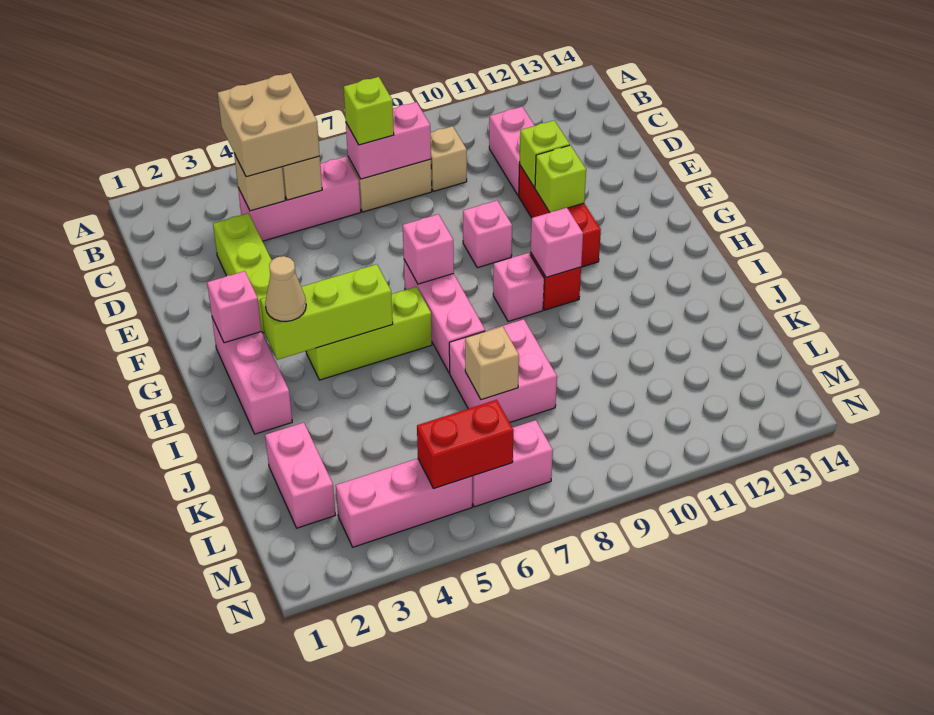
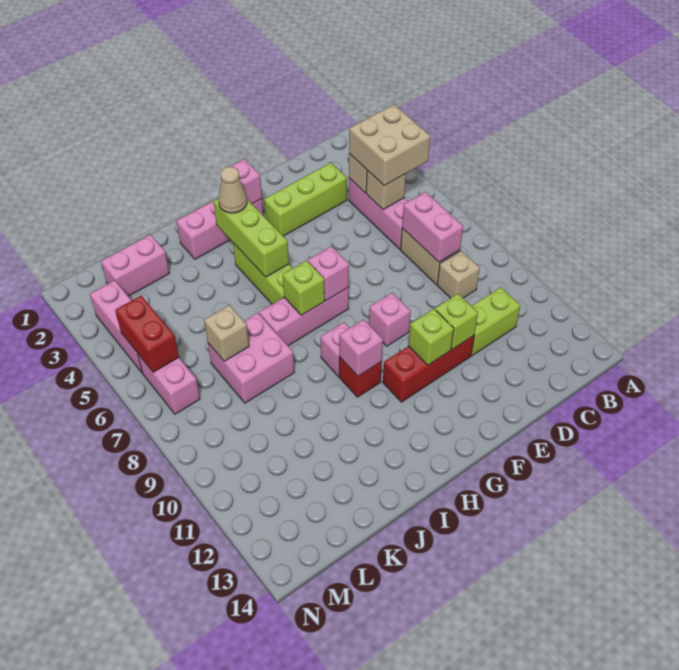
lime brick C7 level 3 -> lime brick H7 level 2
pink brick C11:D11 level 1 -> lime brick C11:D11 level 1

